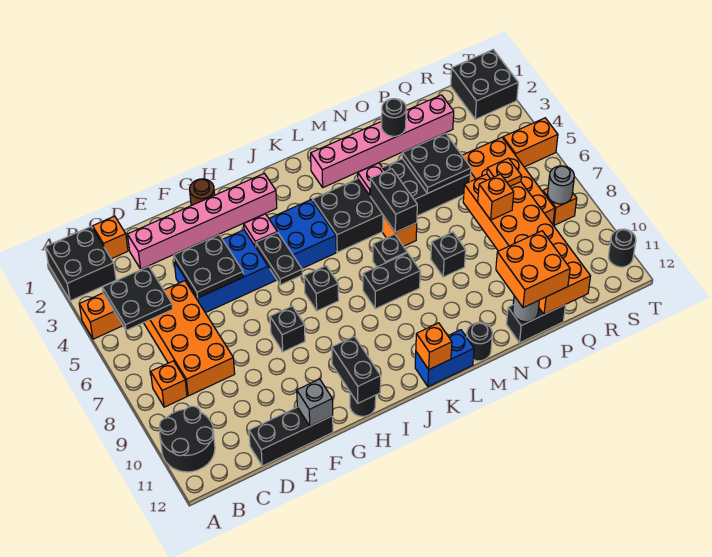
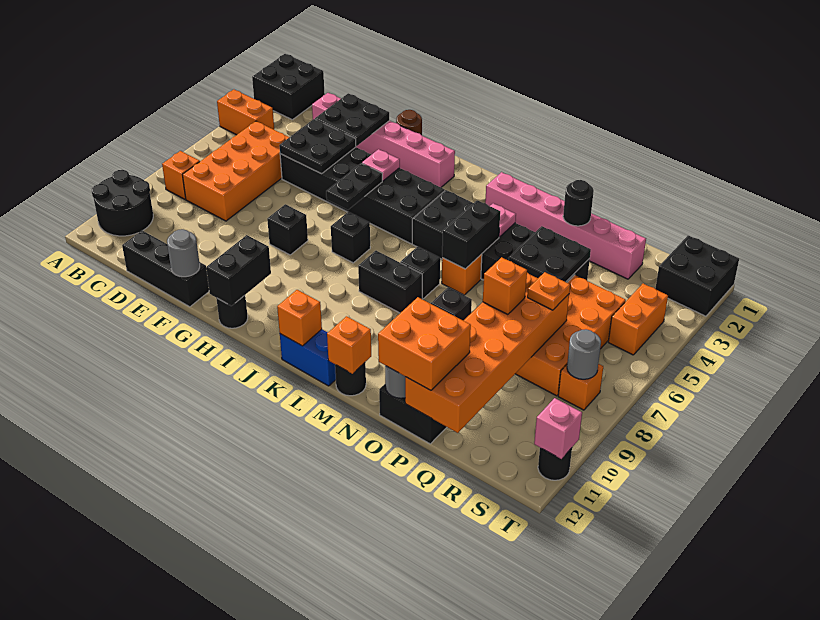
black plate B4:C5 level 2 -> black plate E2:F3 level 2
orange brick C1 level 1 -> orange brick M12 level 2
blue brick E4:J5 level 1 -> black brick E4:J5 level 1
grey brick F12 level 2 -> grey round brick F12 level 2
orange brick S5:T5 level 1 -> orange brick S4:S5 level 1
none -> pink brick T11 level 2

